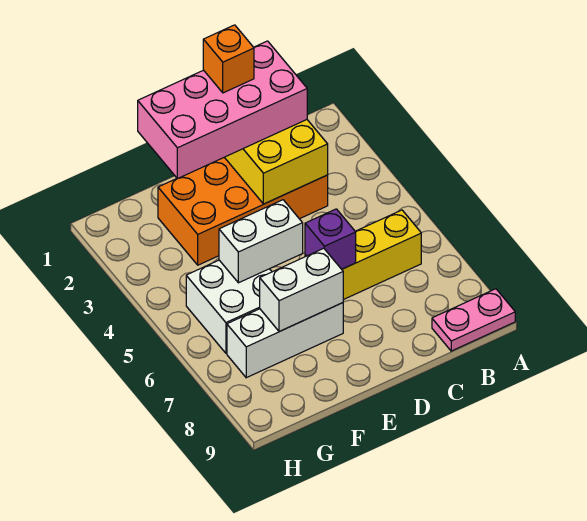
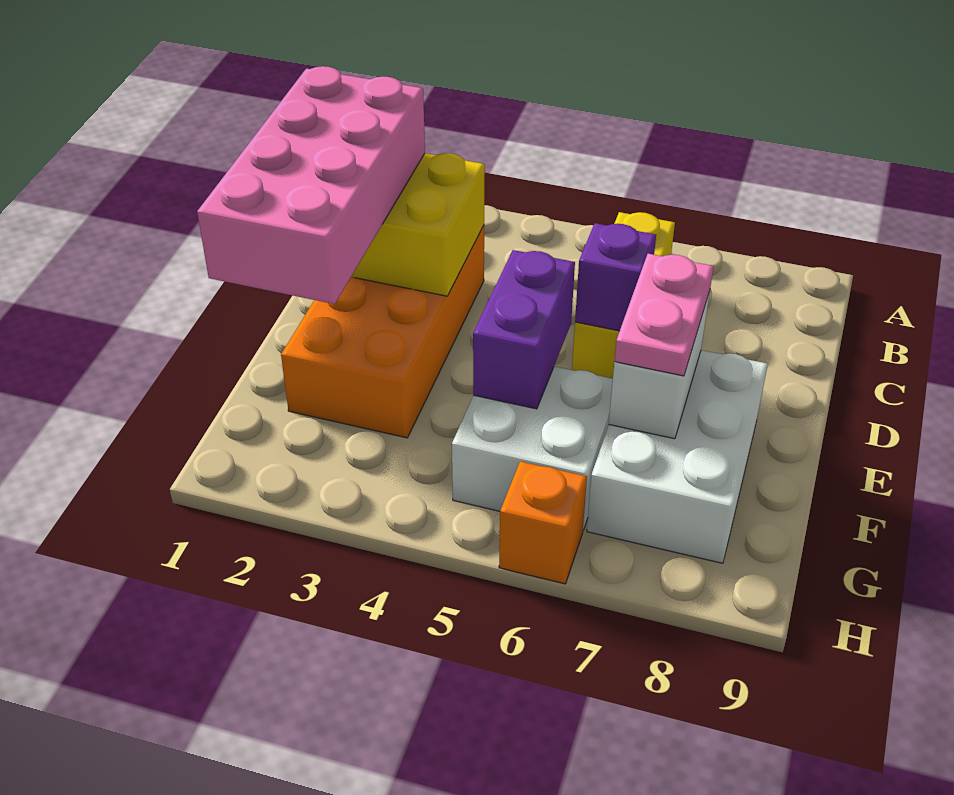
pink plate A9:B9 level 1 -> pink plate E7:F7 level 3
orange brick D1 level 4 -> orange brick H6 level 1
white brick E5:F5 level 2 -> purple brick E5:F5 level 2
white brick E7:G7 level 1 -> white brick E7:G8 level 1

